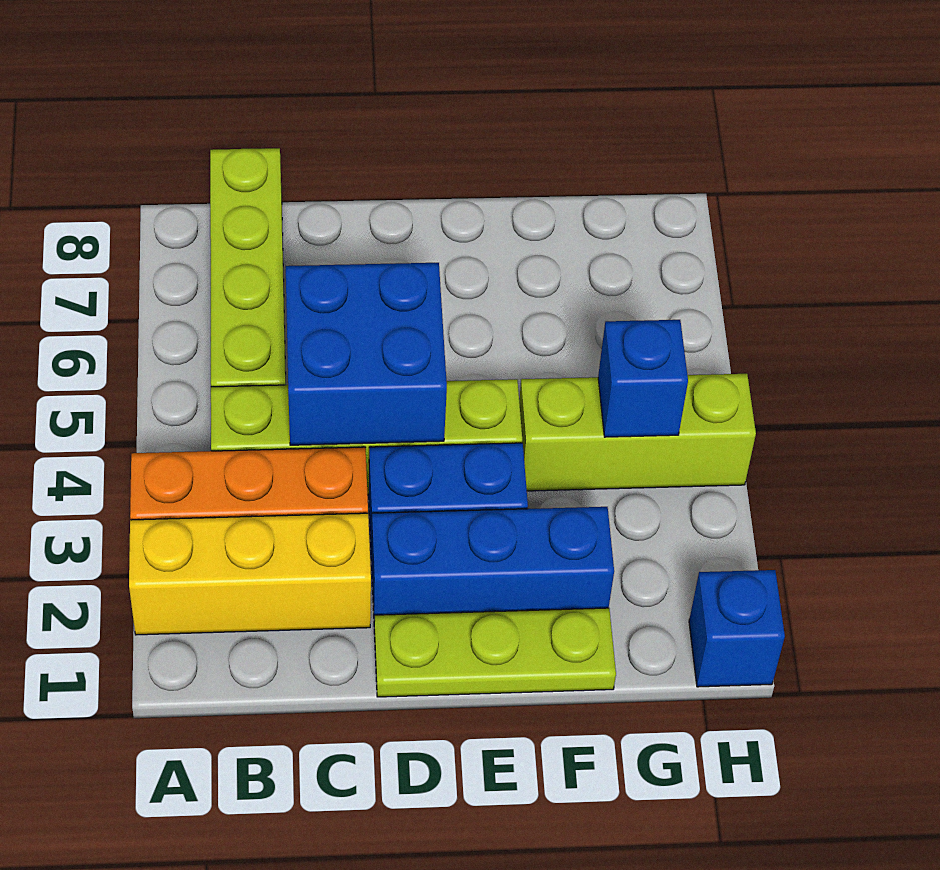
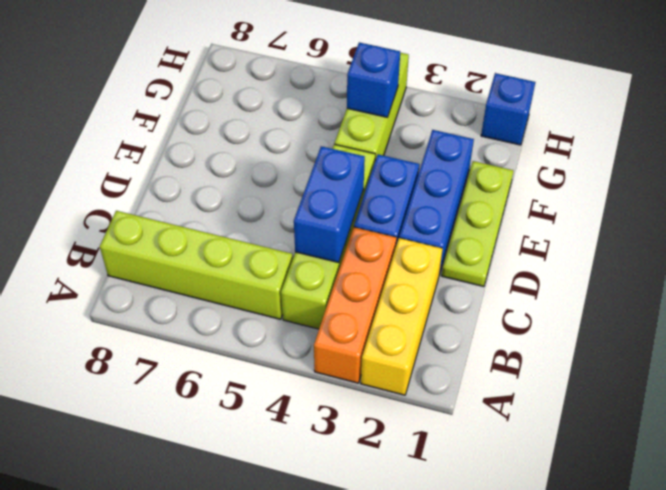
blue brick C4:D5 level 2 -> blue brick C4:D4 level 2

